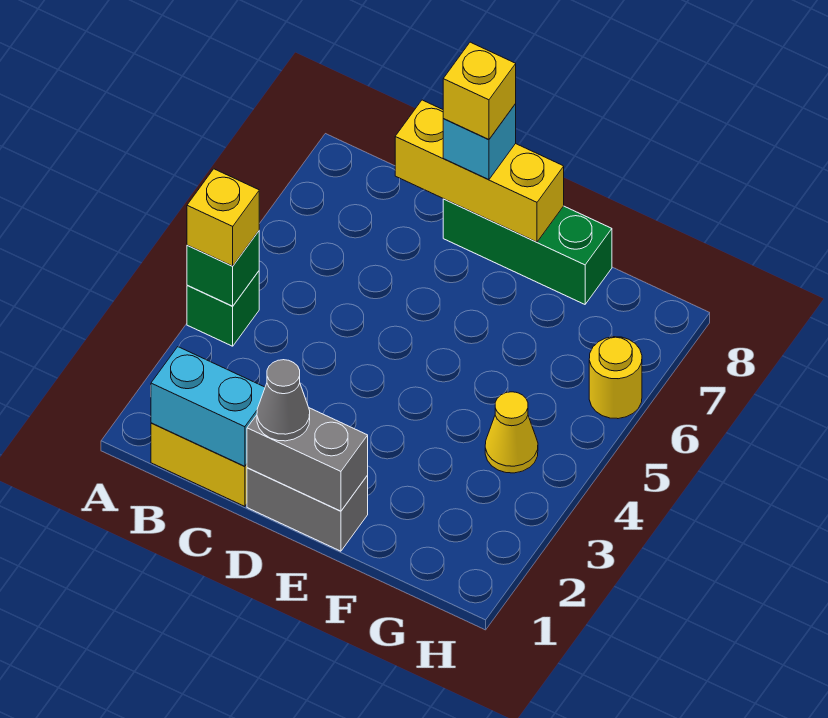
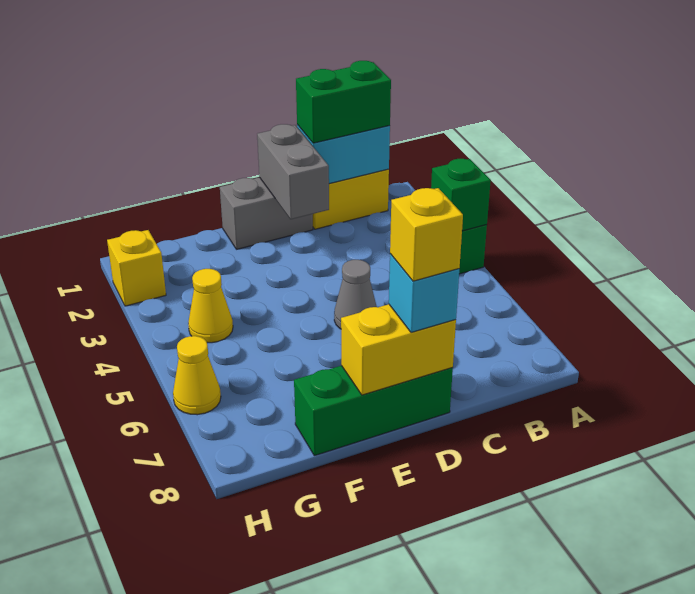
yellow brick A4 level 3 -> yellow brick H2 level 1
none -> green brick B1:C1 level 3
yellow brick C8:E8 level 2 -> yellow brick D8:E8 level 2
grey brick D1:E1 level 2 -> grey brick D1:D2 level 2
grey cone D1 level 3 -> grey cone D5 level 1
yellow round brick H6 level 1 -> yellow cone H6 level 1

